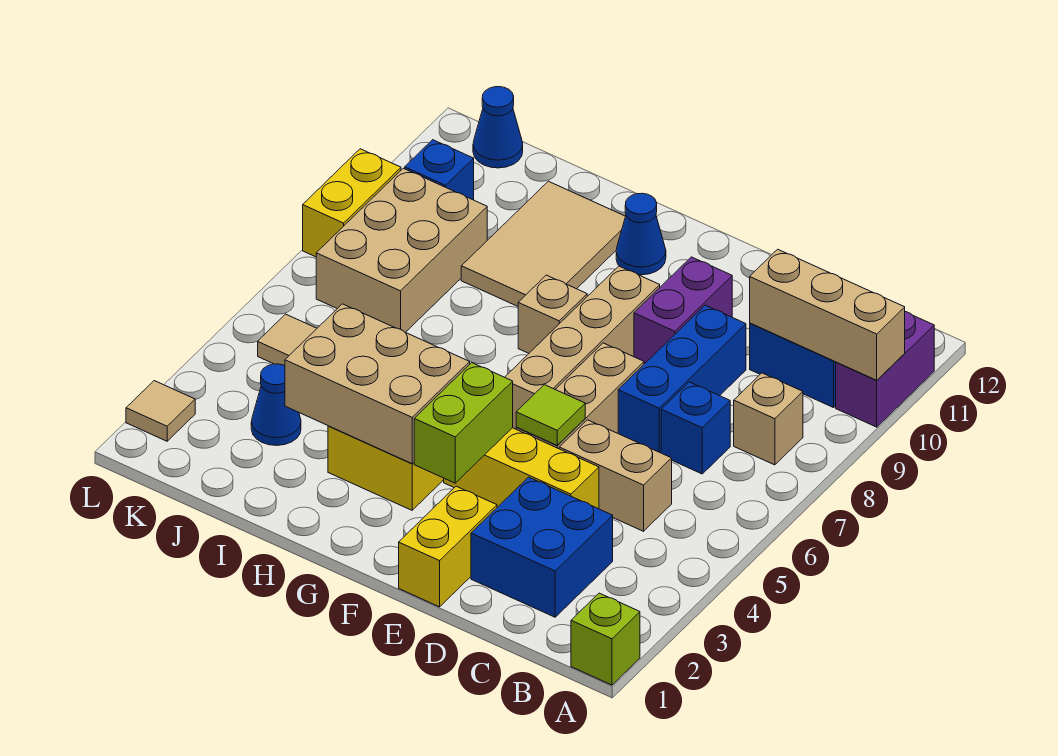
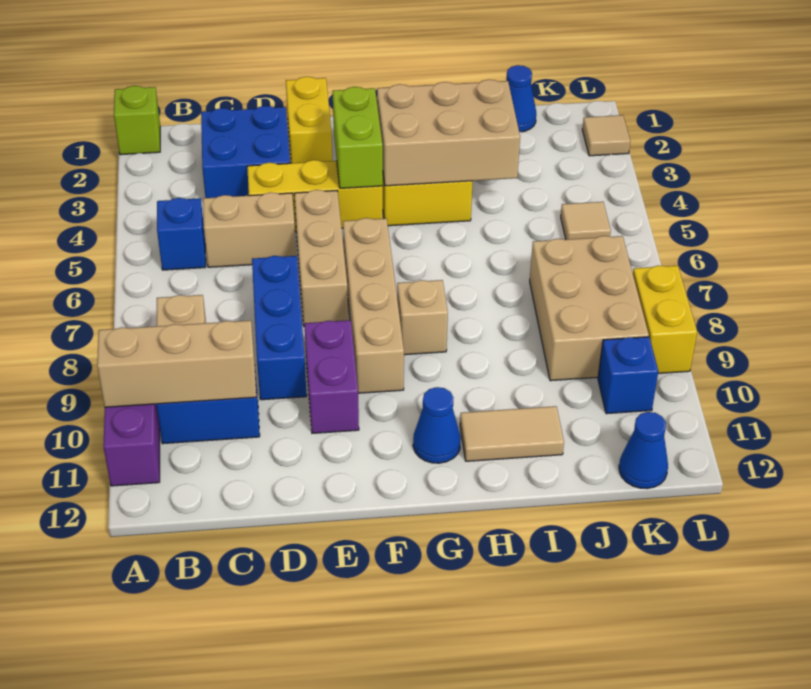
blue brick C7 level 1 -> blue brick B5 level 1
lime tile E5 level 2 -> none
tan tile H9:I11 level 1 -> tan tile H11:I11 level 1
blue cone J3 level 1 -> blue cone J1 level 1

